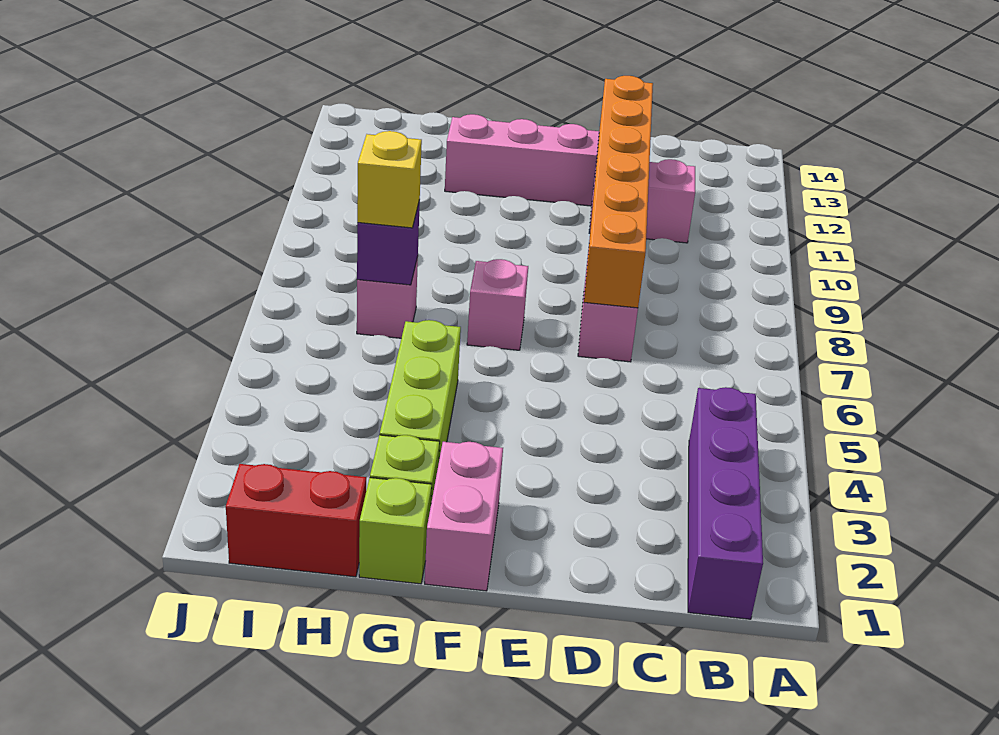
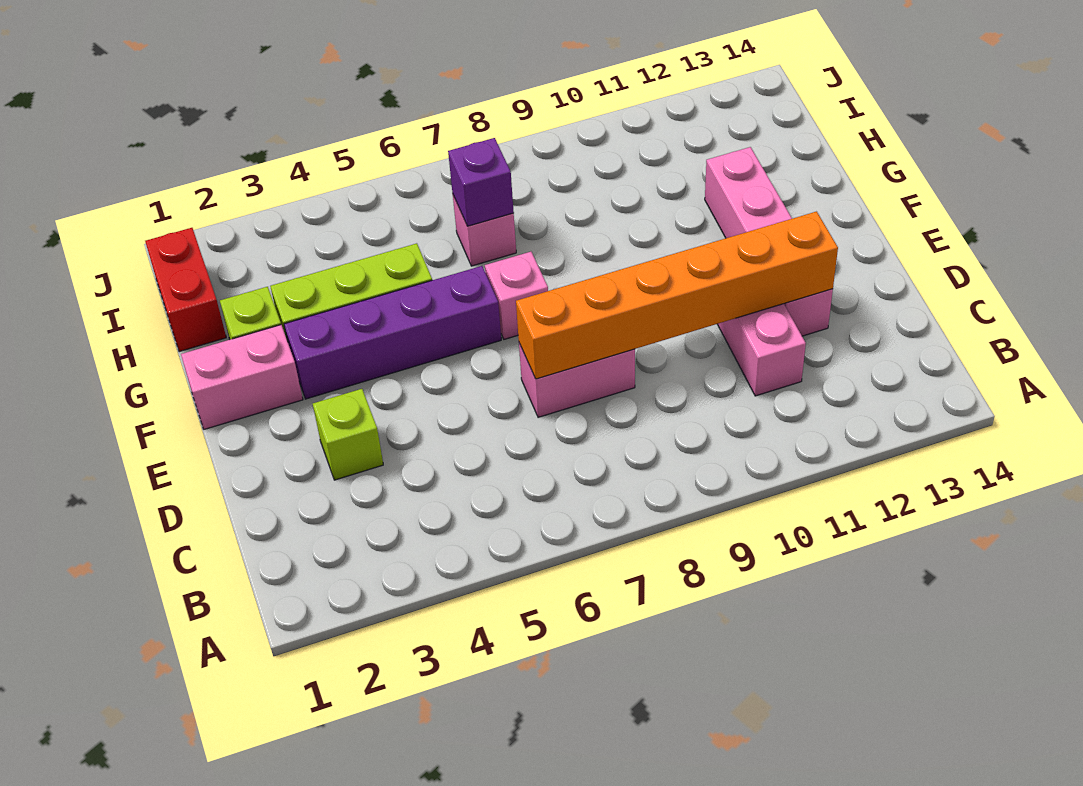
purple brick B1:B4 level 1 -> purple brick F3:F6 level 1
lime brick G1 level 1 -> lime brick D3 level 1
yellow brick H7 level 3 -> none

